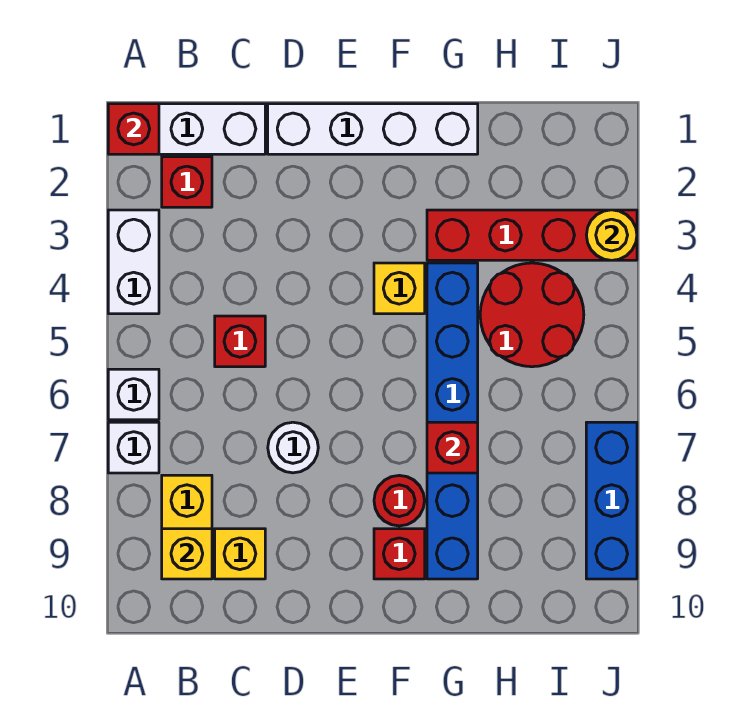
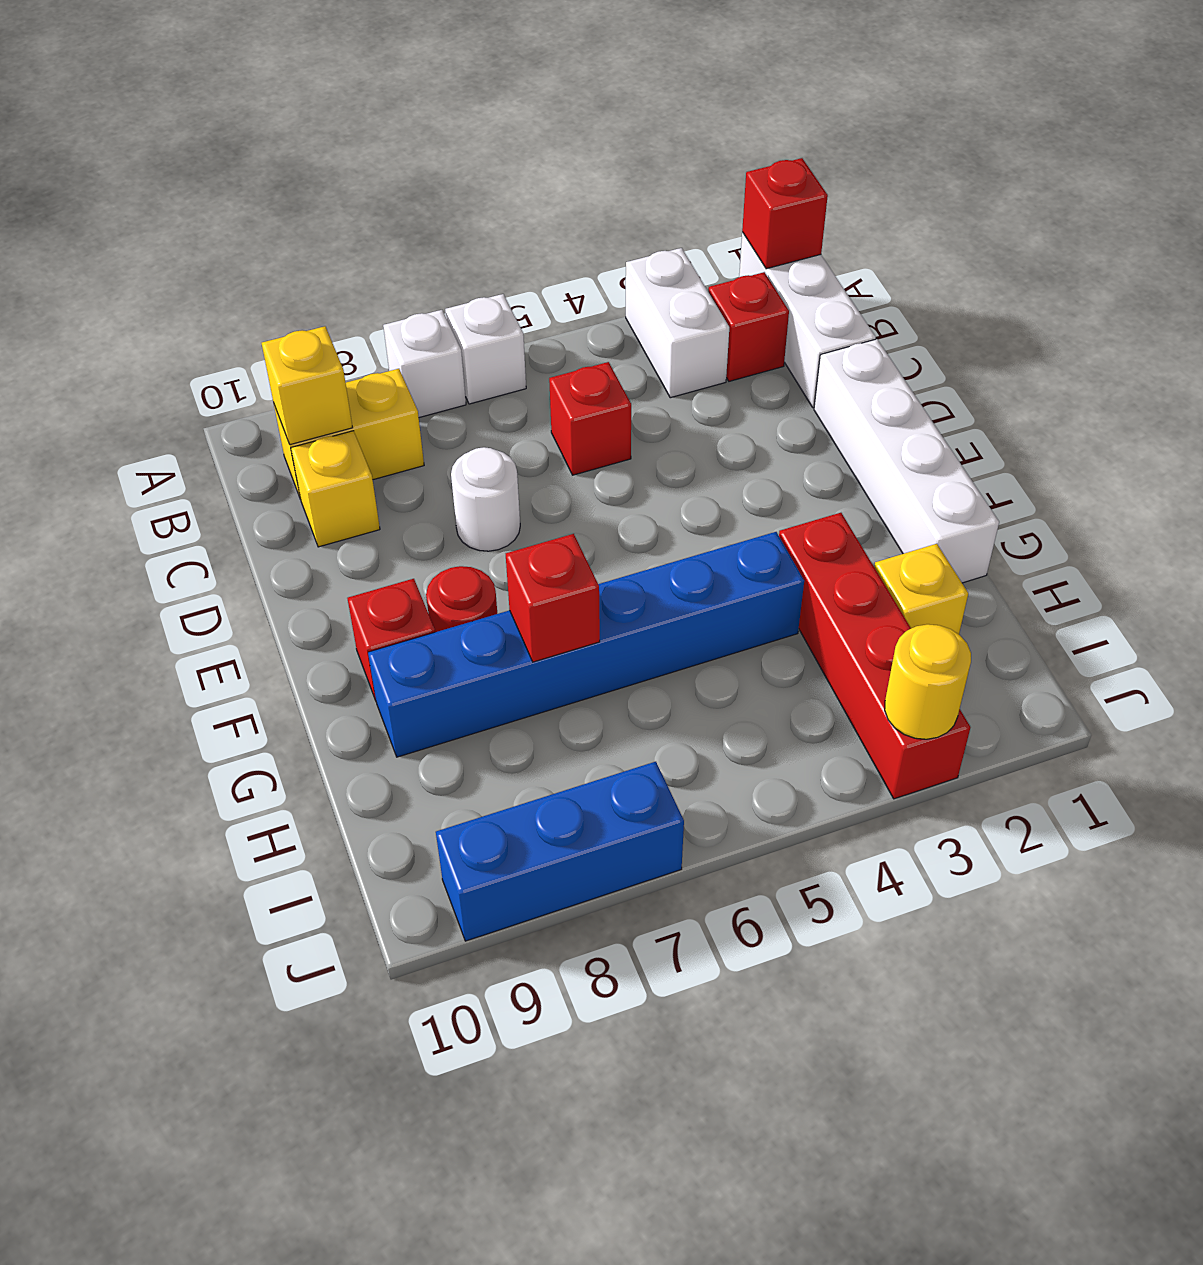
white brick A3:A4 level 1 -> white brick A3:B3 level 1
yellow brick F4 level 1 -> yellow brick H2 level 1
red round brick H4:I5 level 1 -> none

